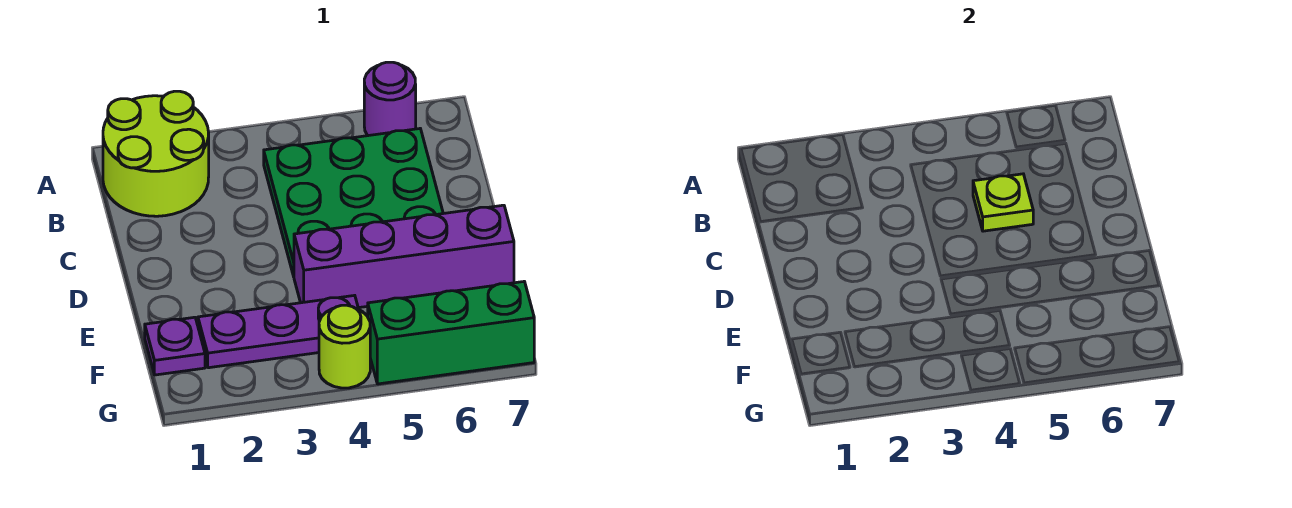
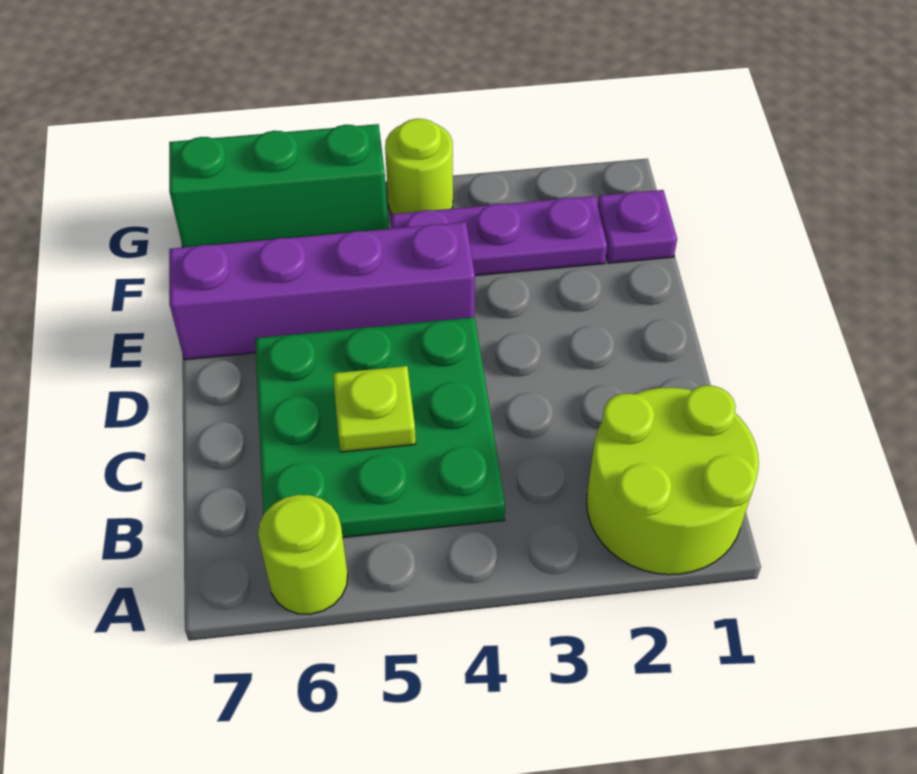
purple round brick A6 level 1 -> lime round brick A6 level 1

